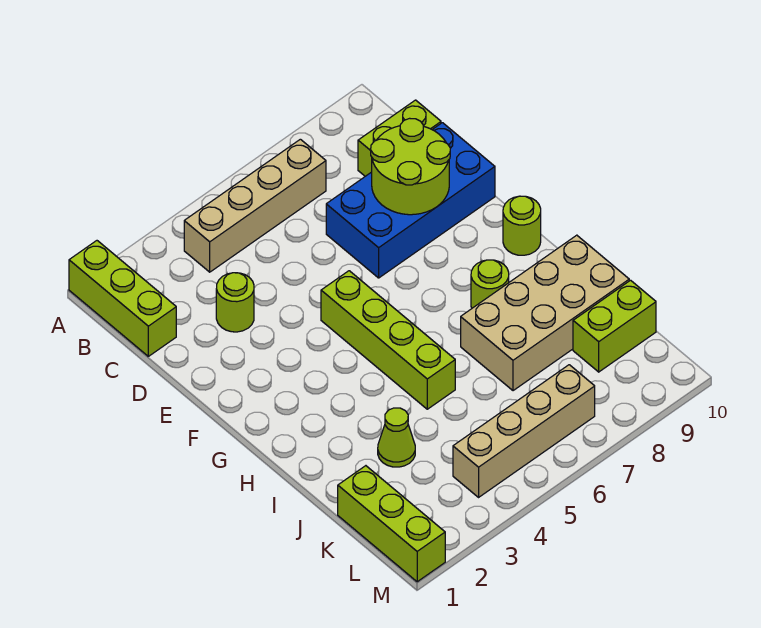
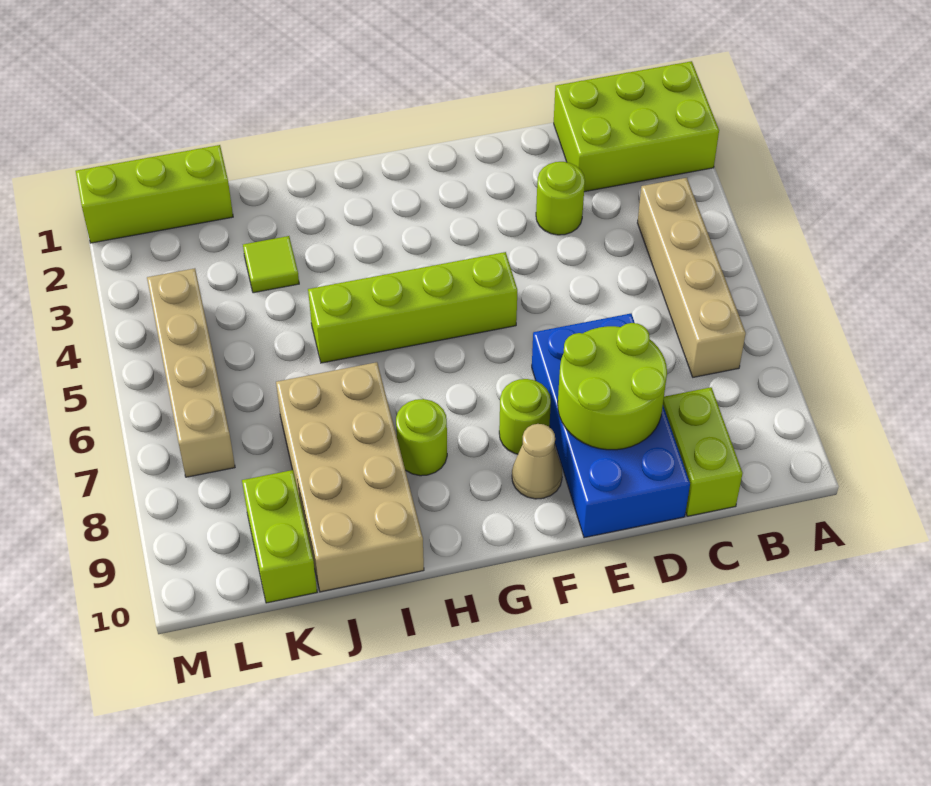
lime brick A1:C1 level 1 -> lime brick A1:C2 level 1
none -> tan cone F9 level 1
lime round brick G10 level 1 -> lime round brick F8 level 1
lime cone J3 level 1 -> lime tile J3 level 1

